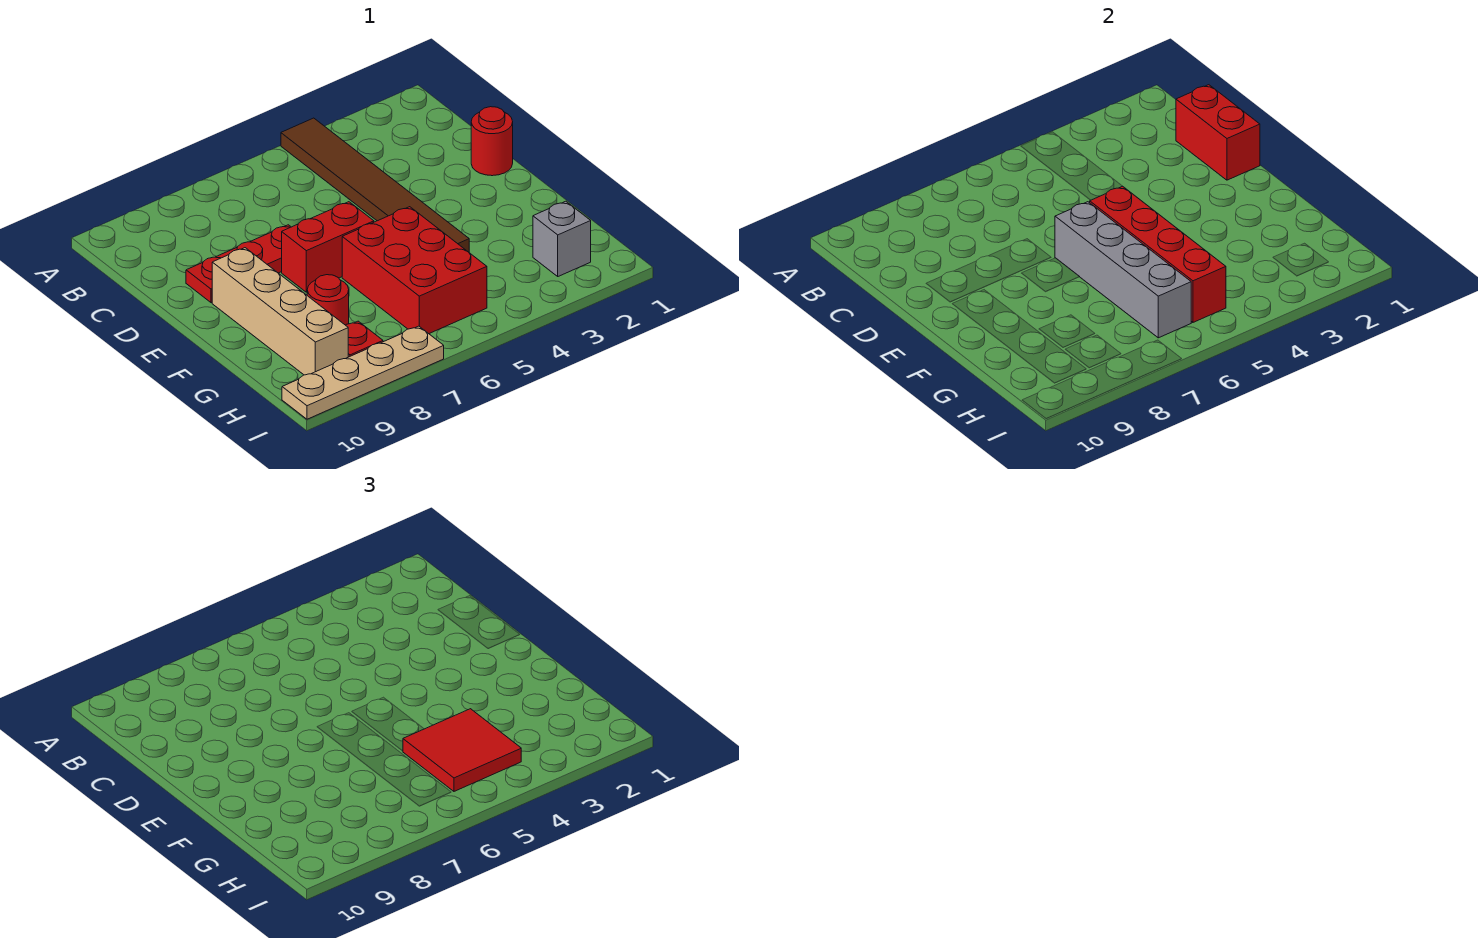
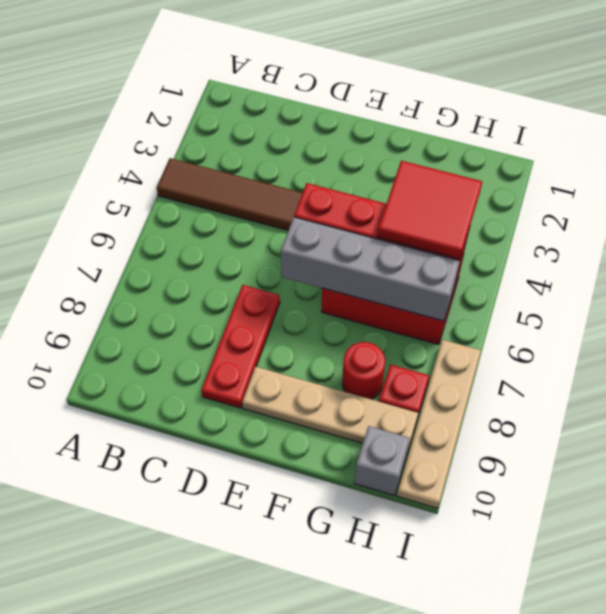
red brick C1:D1 level 2 -> none
red round brick D1 level 1 -> none
red brick E6:E7 level 1 -> none
tan brick E9:H9 level 1 -> tan plate E9:H9 level 1
grey brick H2 level 1 -> grey brick H10 level 1

